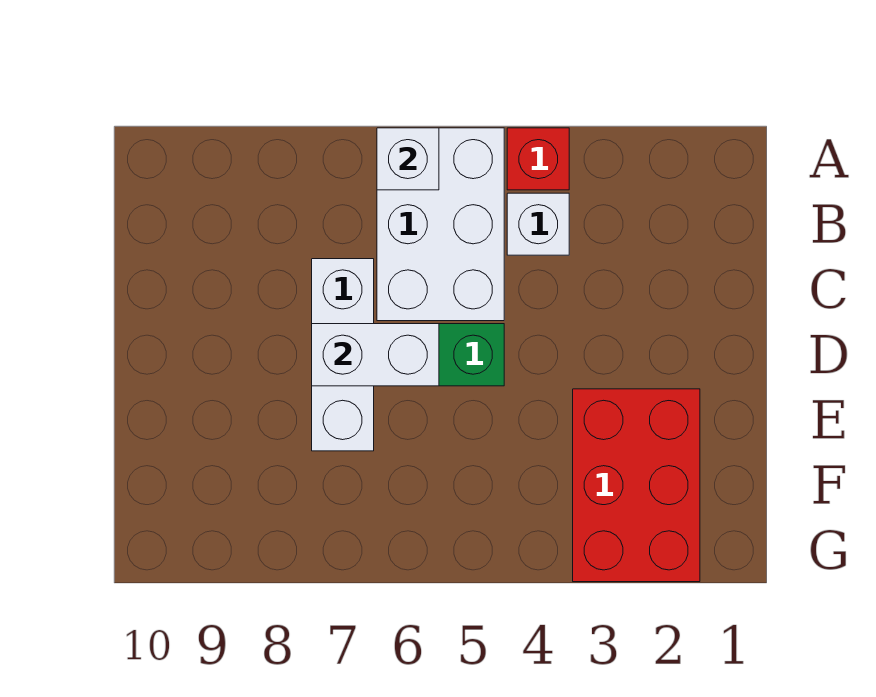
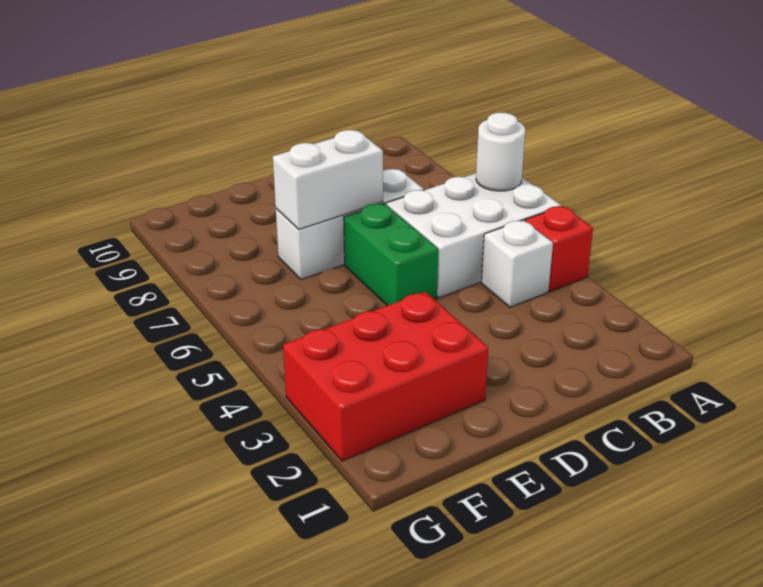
white brick A6 level 2 -> white round brick A6 level 2
white brick D6:D7 level 2 -> white brick D7:E7 level 2

